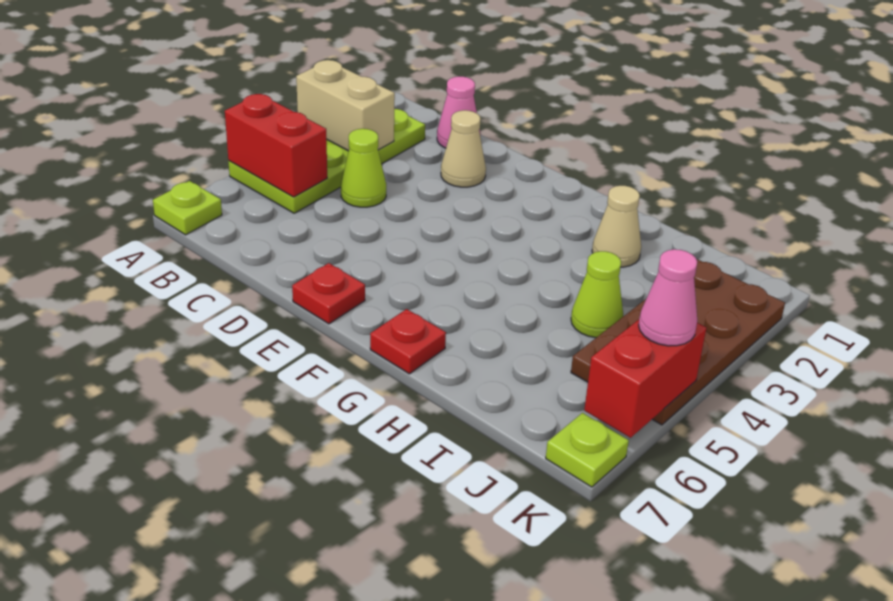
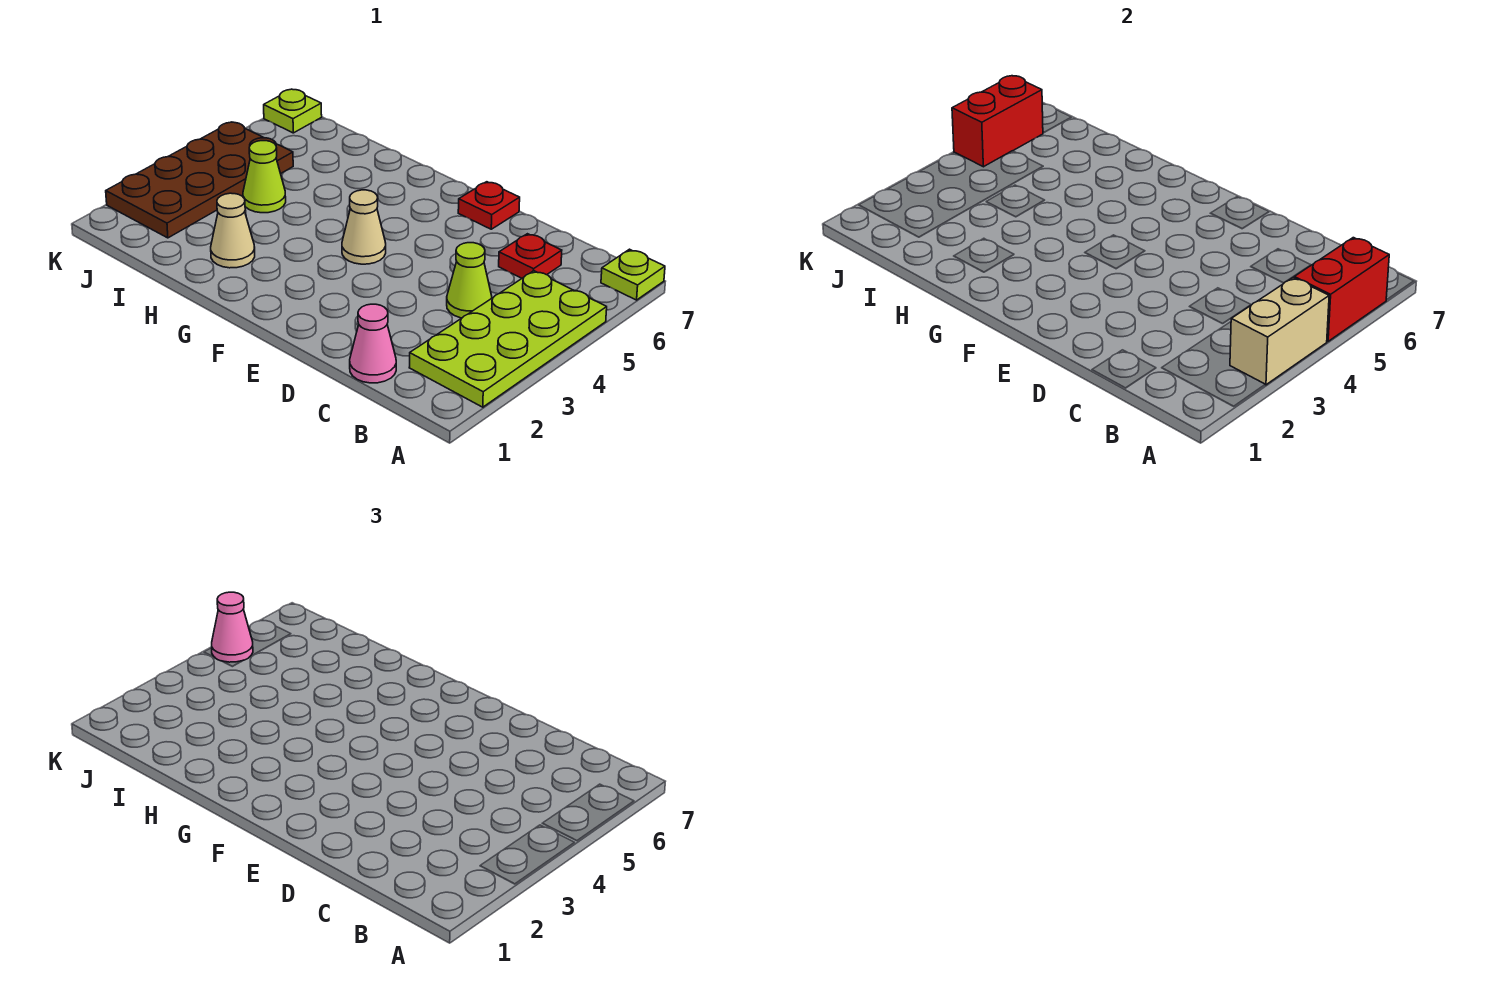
tan brick A3:B3 level 2 -> tan brick A3:A4 level 2
red brick A5:B5 level 2 -> red brick A5:A6 level 2
tan cone D2 level 1 -> tan cone F4 level 1
red plate G7 level 1 -> red plate C6 level 1

